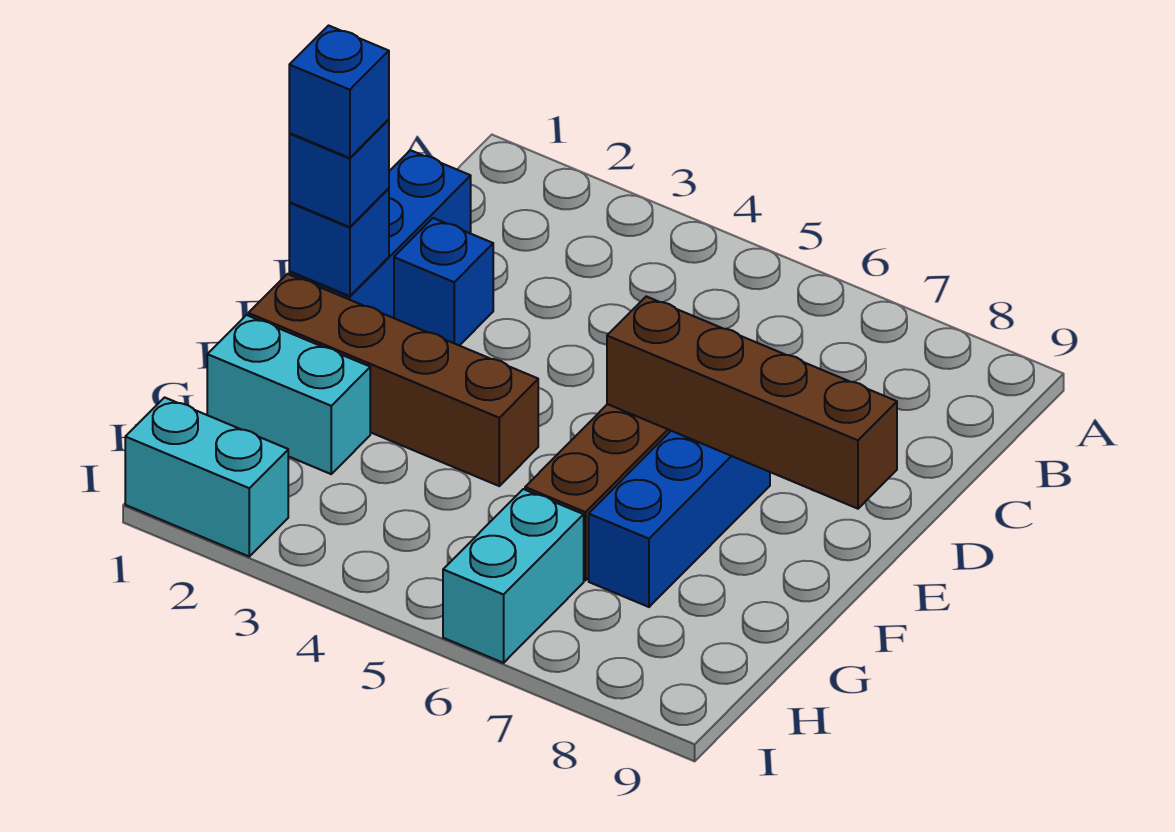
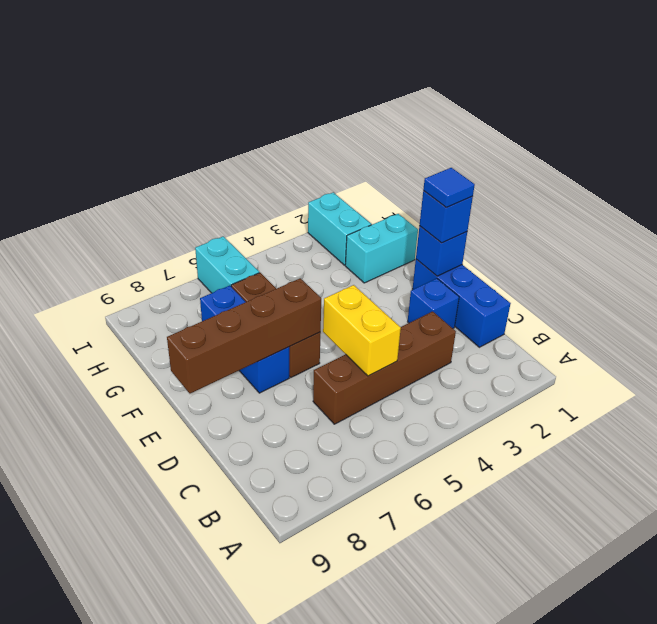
none -> yellow brick C5:D5 level 2
blue brick E1 level 4 -> blue tile E1 level 4
brown brick F1:F4 level 1 -> brown brick C3:C6 level 1
cyan brick I1:I2 level 1 -> cyan brick H2:I2 level 1

